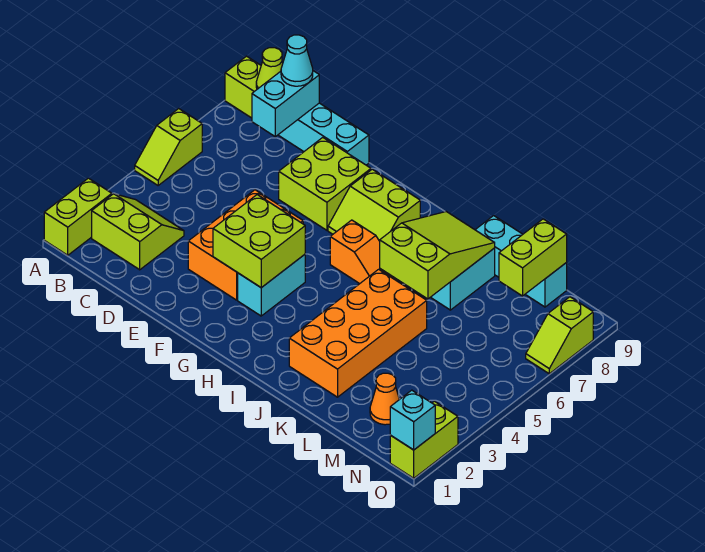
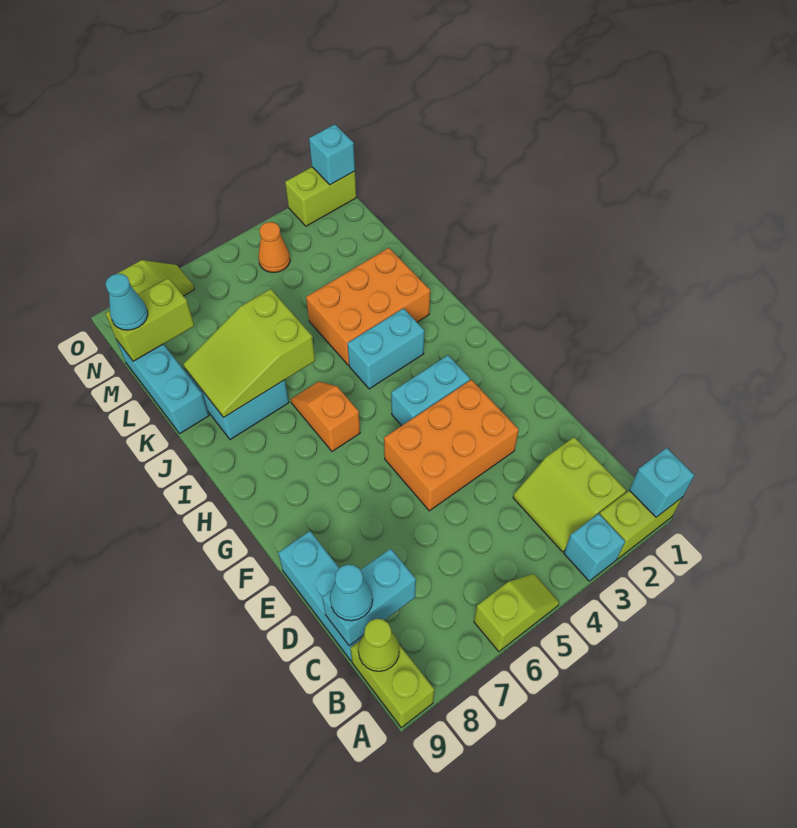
none -> cyan brick A1 level 2
none -> cyan brick A3 level 1
lime brick E7:F8 level 1 -> none
lime brick F3:G4 level 2 -> none
lime slope G7:H8 level 1 top 8 -> none
none -> cyan brick I3:I4 level 1
orange brick J2:K5 level 1 -> orange brick J2:K4 level 1
orange cone M2 level 1 -> orange cone N4 level 1
none -> cyan cone M9 level 3

